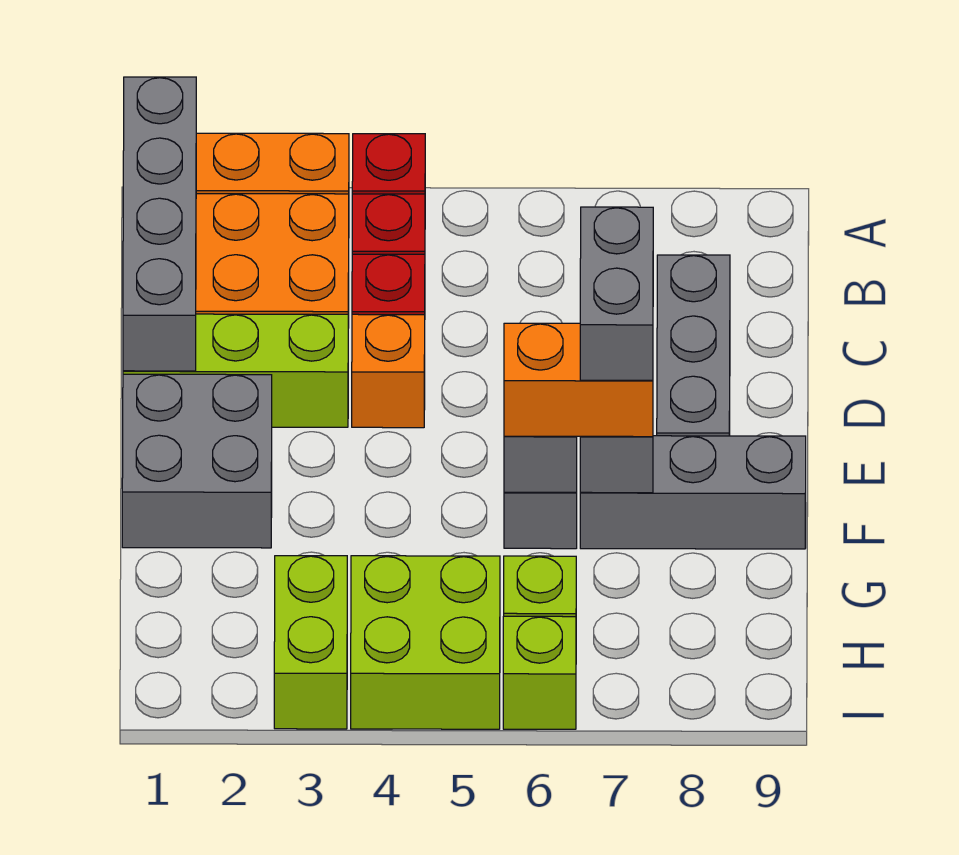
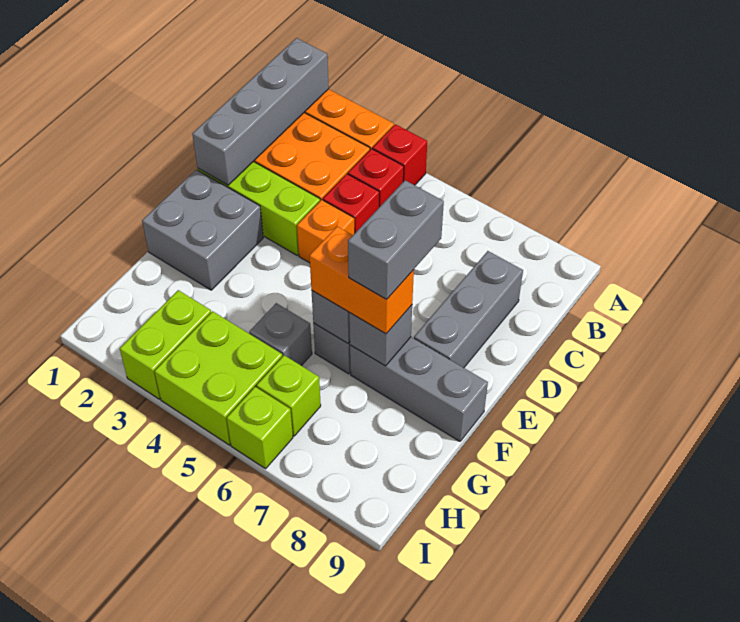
none -> grey brick G5 level 1

